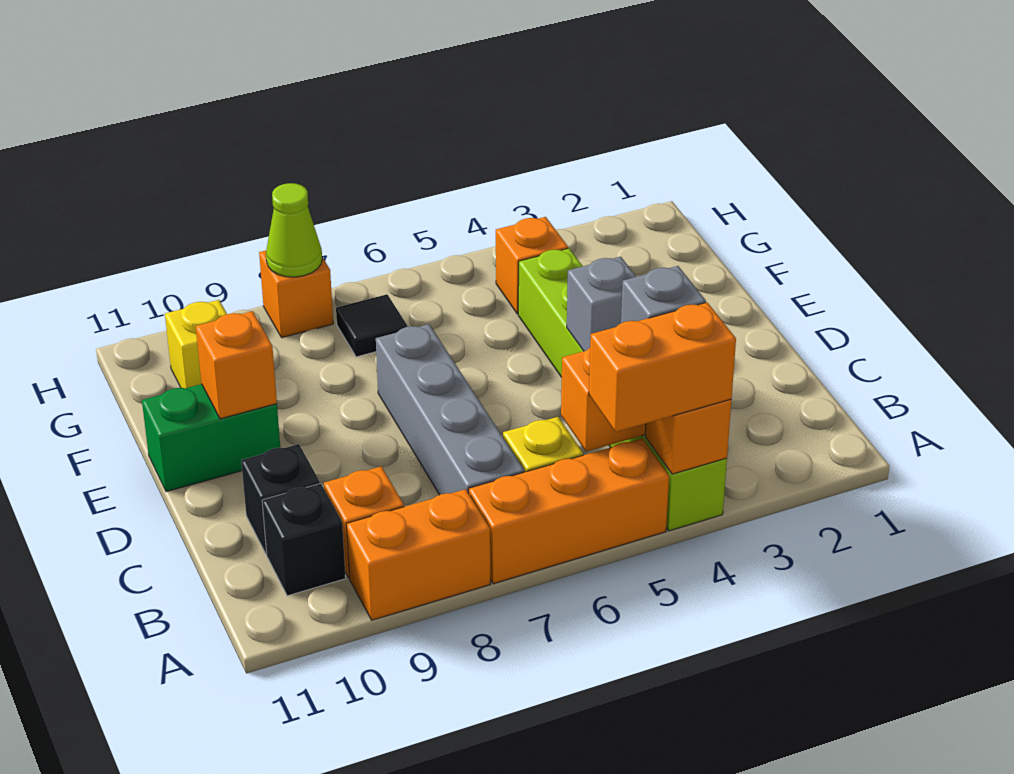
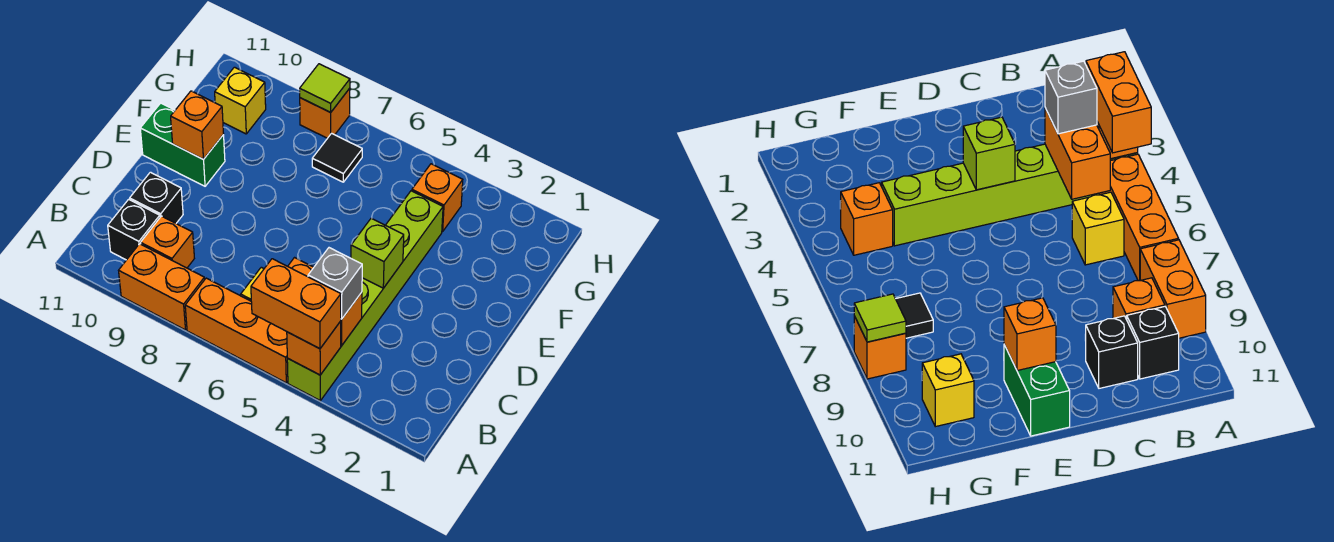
grey brick B7:E7 level 1 -> none
grey brick D4 level 2 -> lime brick D4 level 2
lime cone H8 level 2 -> lime tile H8 level 2

